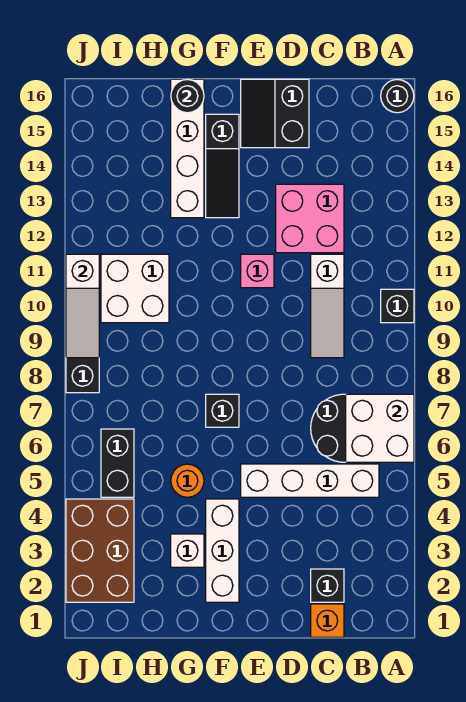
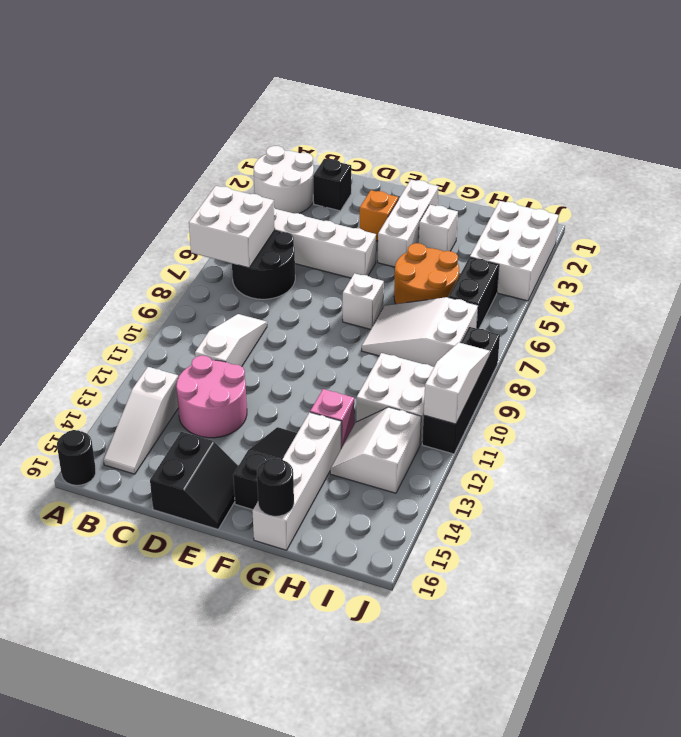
none -> white round brick A2:B3 level 1
black brick A10 level 1 -> none
none -> white slope B13:B15 level 1 top 13
orange brick C1 level 1 -> orange brick E3 level 1
pink brick C12:D13 level 1 -> pink round brick C12:D13 level 1
pink brick E11 level 1 -> pink brick G12 level 1
black brick F7 level 1 -> white brick F7 level 1
orange round brick G5 level 1 -> orange round brick G5:H6 level 1
none -> white slope G7:I8 level 1 top I
none -> white slope H12:I13 level 1 top I
brown brick I2:J4 level 1 -> white brick I2:J4 level 1

